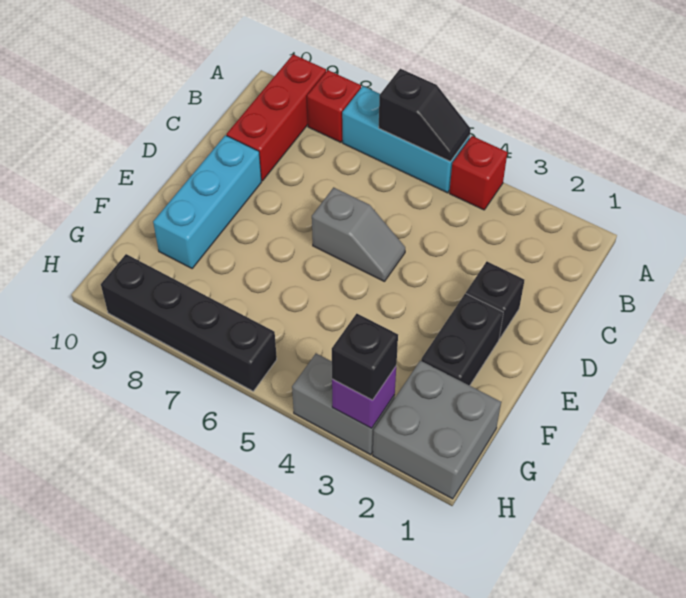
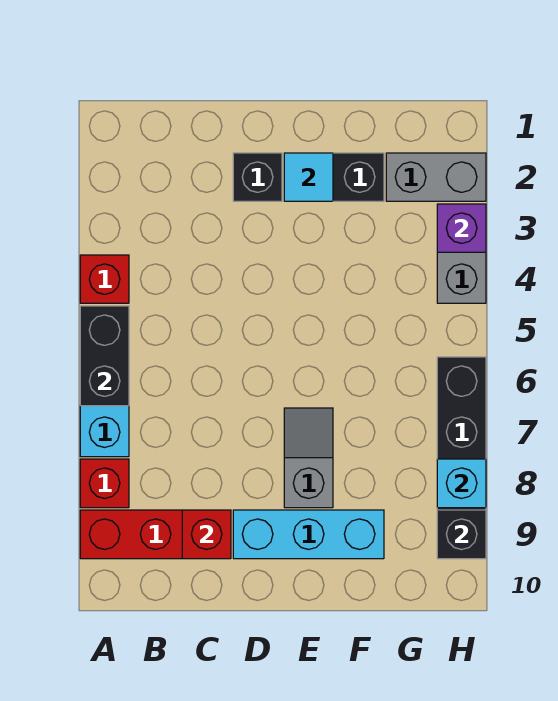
black slope A5:A6 level 2 top 6 -> black brick A5:A6 level 2
none -> red brick C9 level 2
grey slope D5:D6 level 1 top 6 -> grey slope E7:E8 level 1 top 8
none -> cyan tile E2 level 2
grey brick G1:H2 level 1 -> grey brick G2:H2 level 1
black brick H3 level 3 -> black brick H9 level 2
none -> cyan brick H8 level 2

